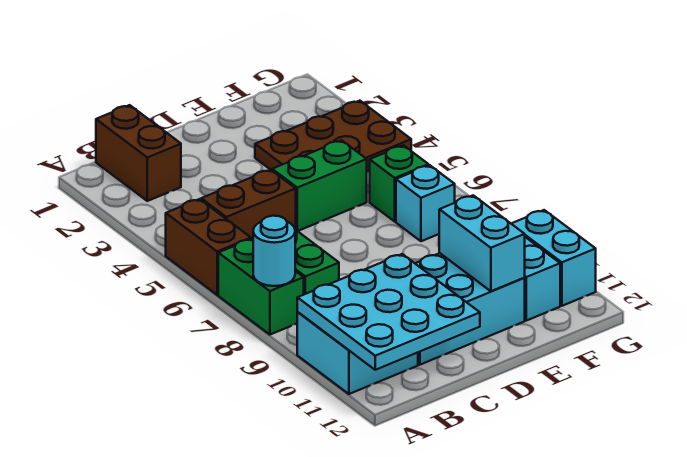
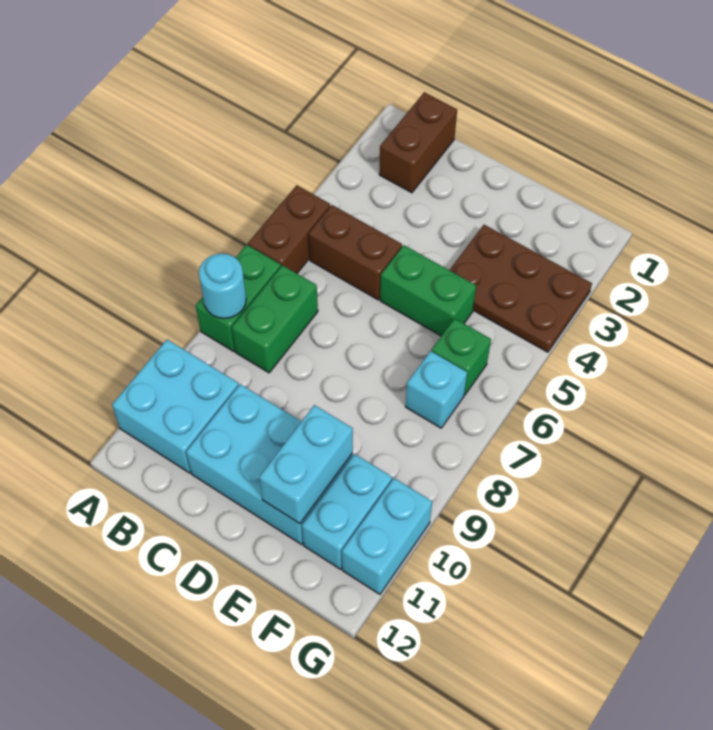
cyan plate A10:C12 level 2 -> none

